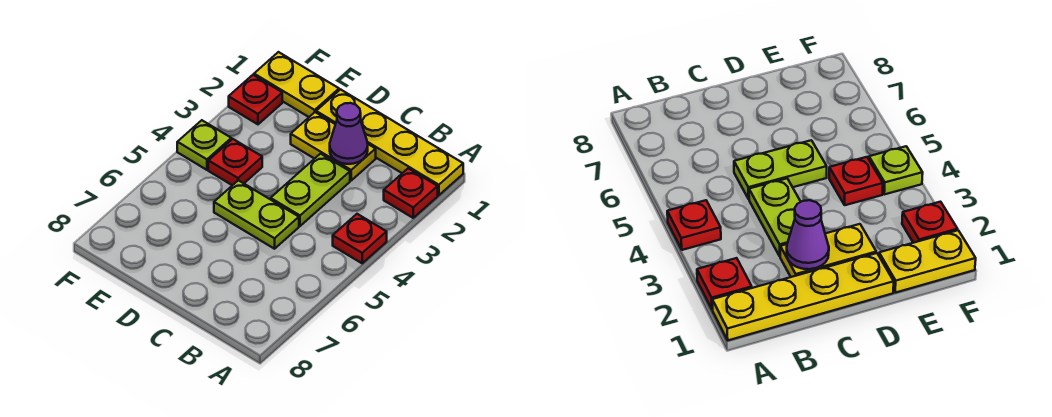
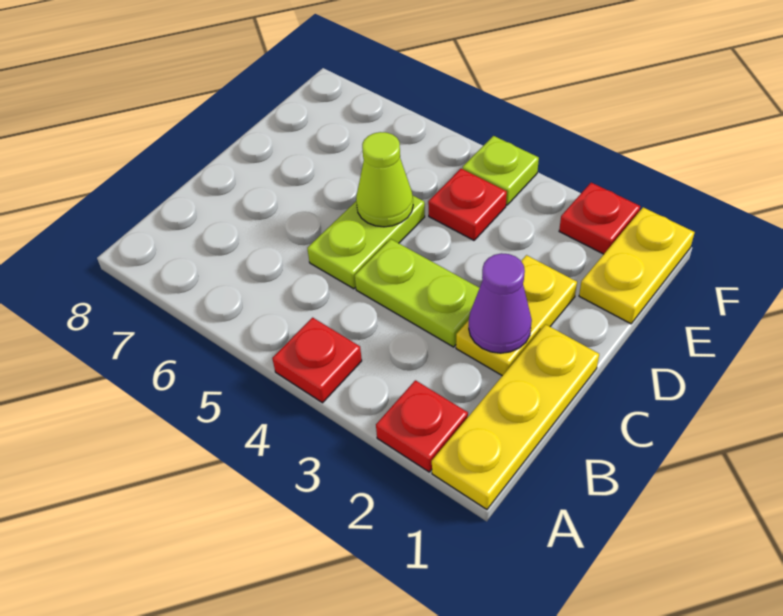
yellow plate A1:D1 level 1 -> yellow plate A1:C1 level 1
none -> lime cone D5 level 2

